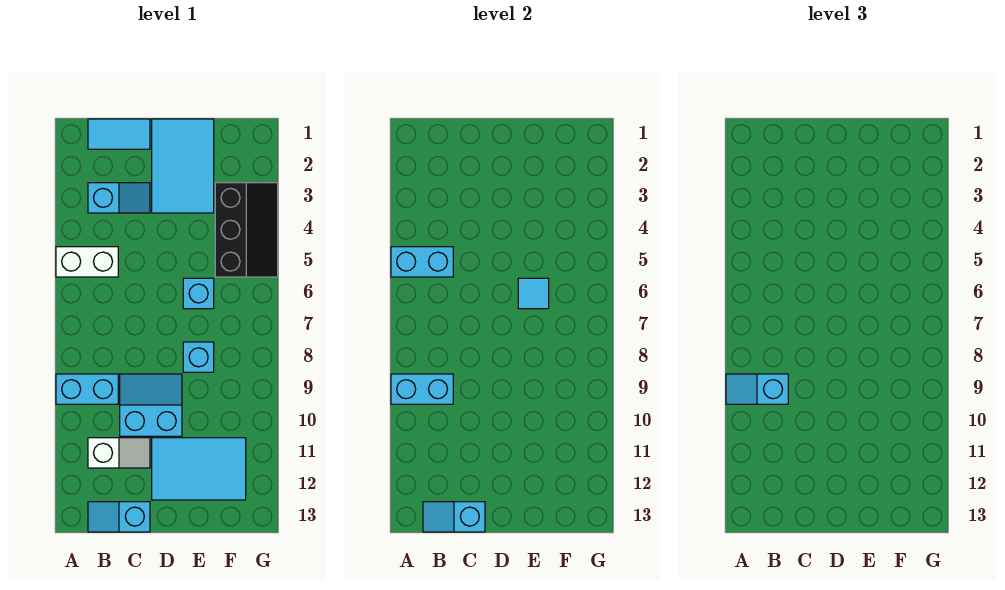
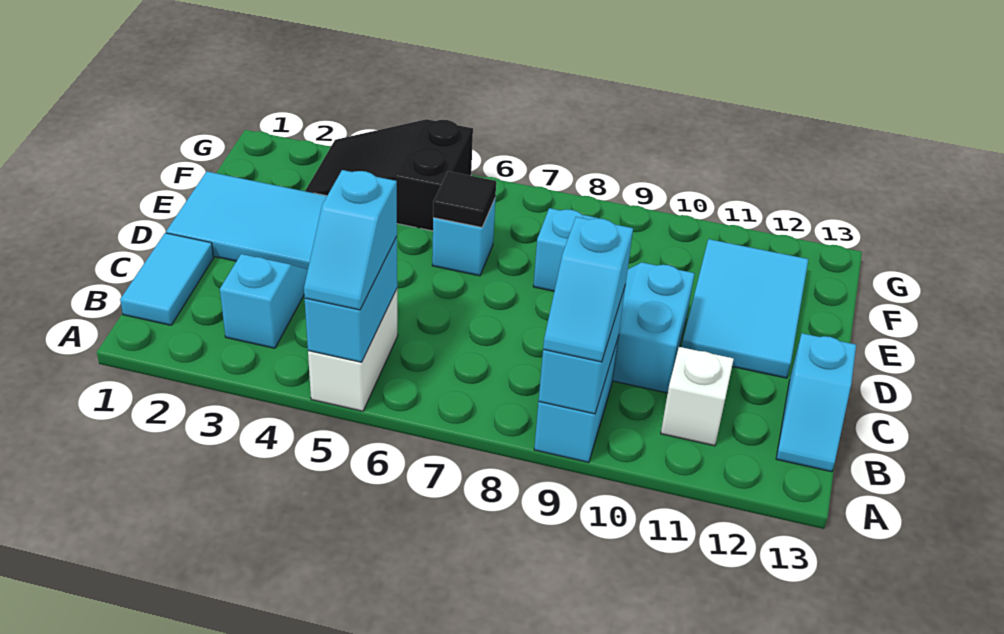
cyan slope B13:C13 level 2 top C -> cyan slope A5:B5 level 3 top B
cyan tile E6 level 2 -> black tile E6 level 2
black slope F3:G5 level 1 top F -> black slope F3:G5 level 1 top 5

